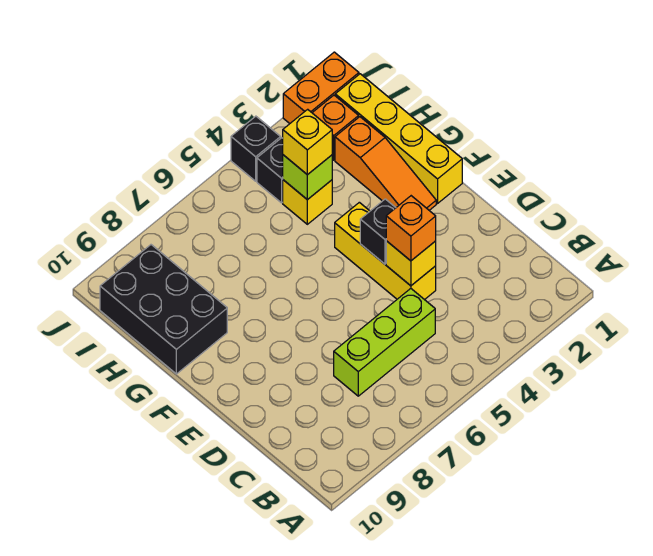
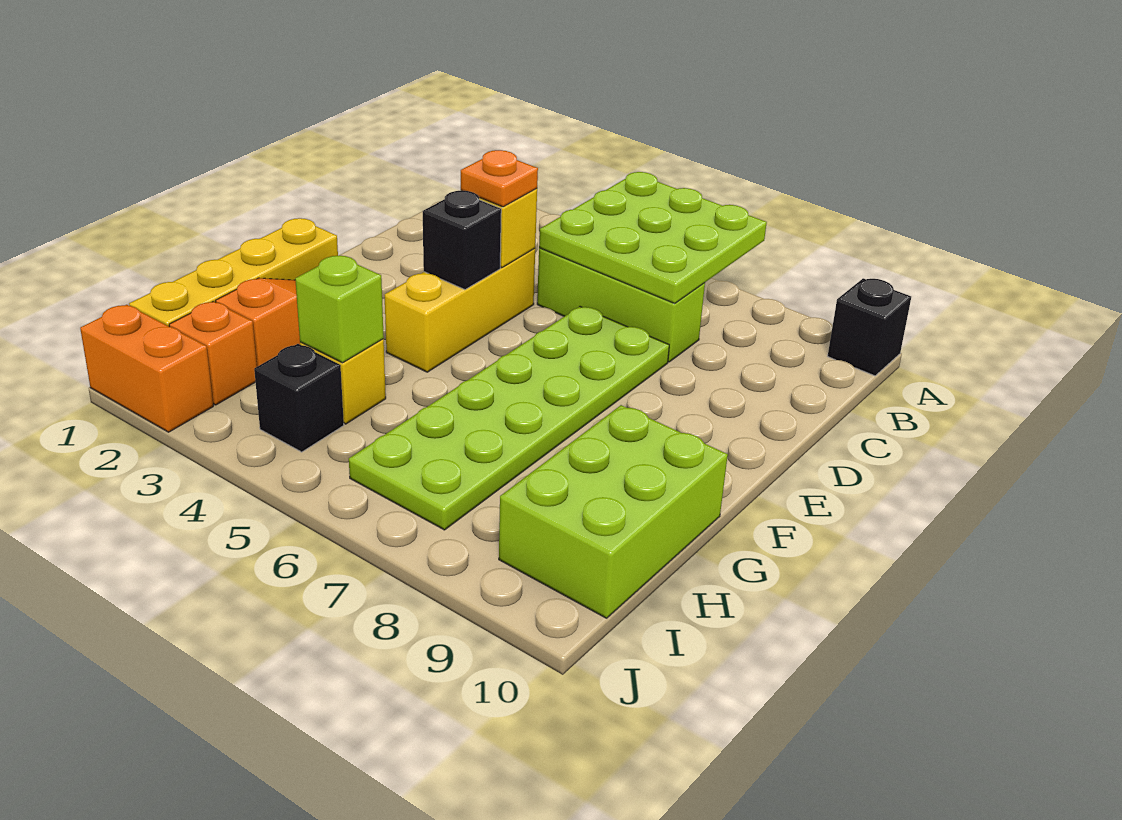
none -> lime plate A5:C7 level 2
orange brick D4 level 3 -> orange plate D4 level 3
none -> lime plate D6:I7 level 1
black brick G9:I10 level 1 -> lime brick G9:I10 level 1
yellow brick H4 level 3 -> none
black brick J4 level 1 -> black brick A10 level 1

